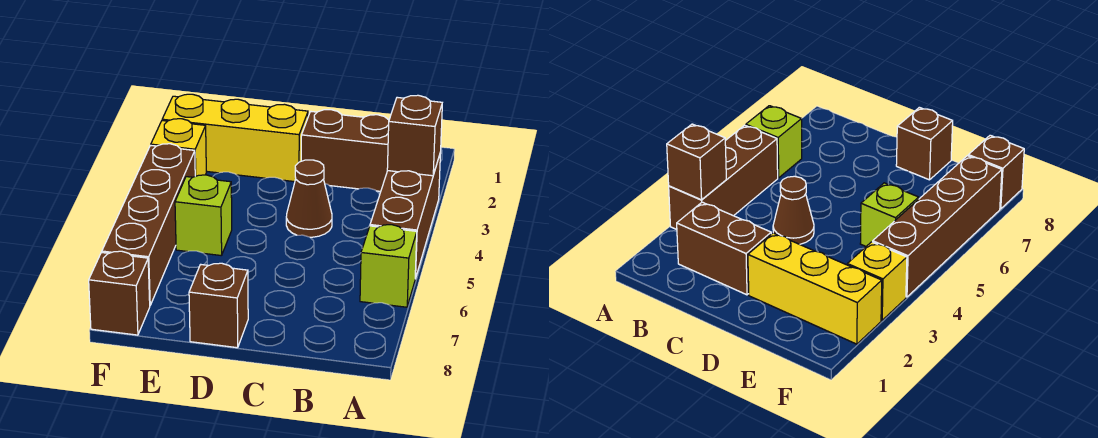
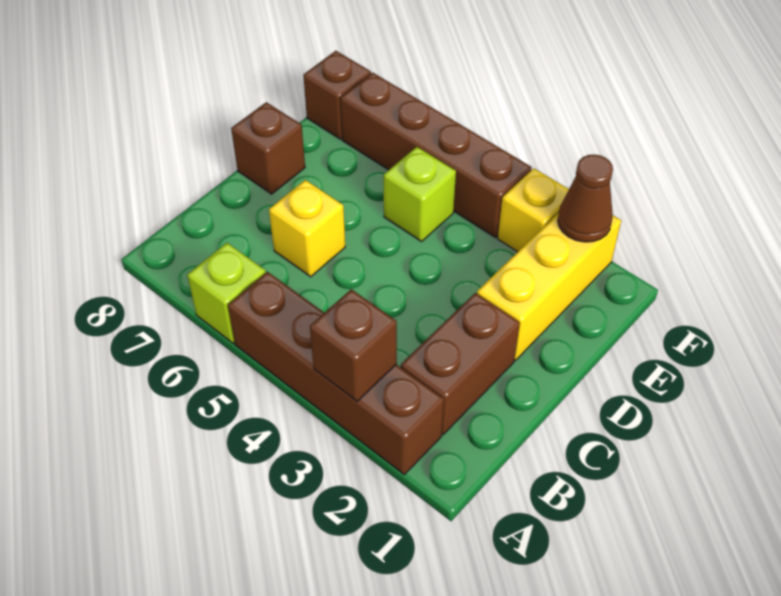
brown brick A3:A5 level 1 -> brown brick A2:A5 level 1
brown cone C4 level 1 -> brown cone F2 level 2
none -> yellow brick C6 level 1

